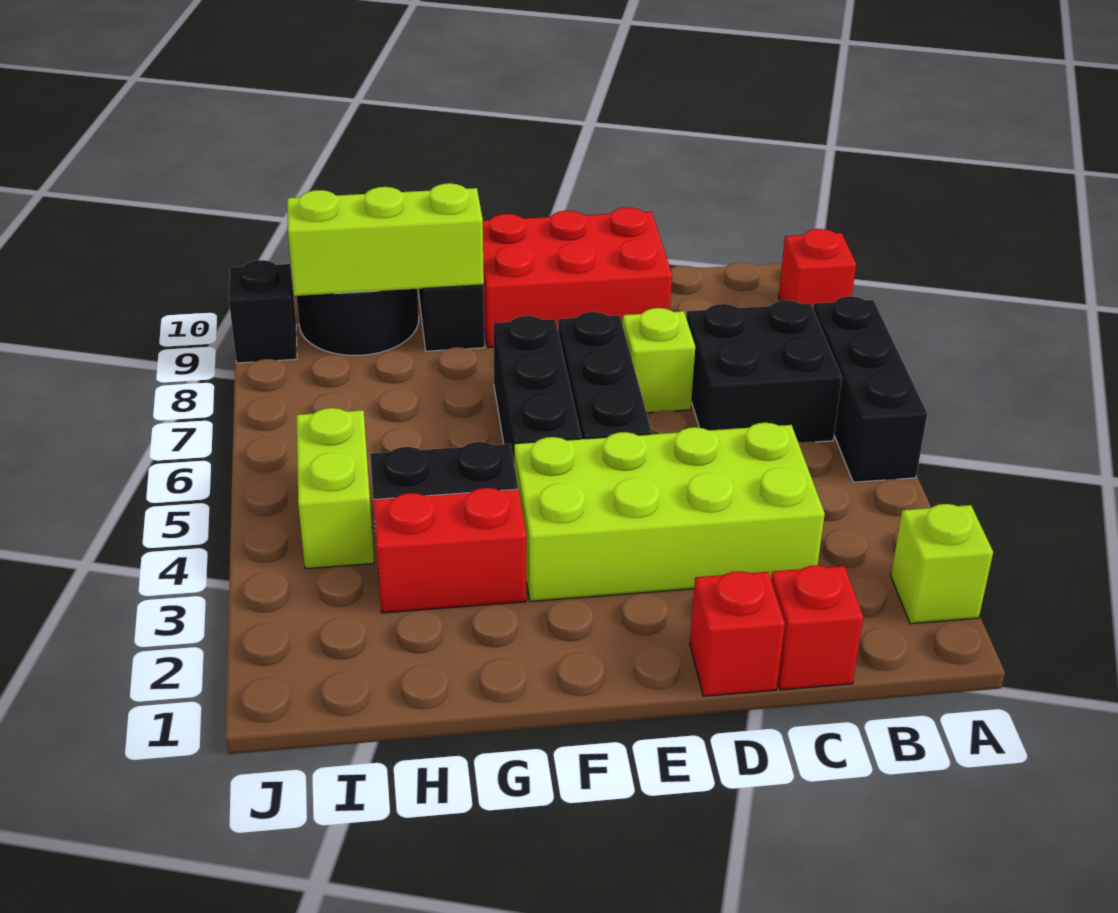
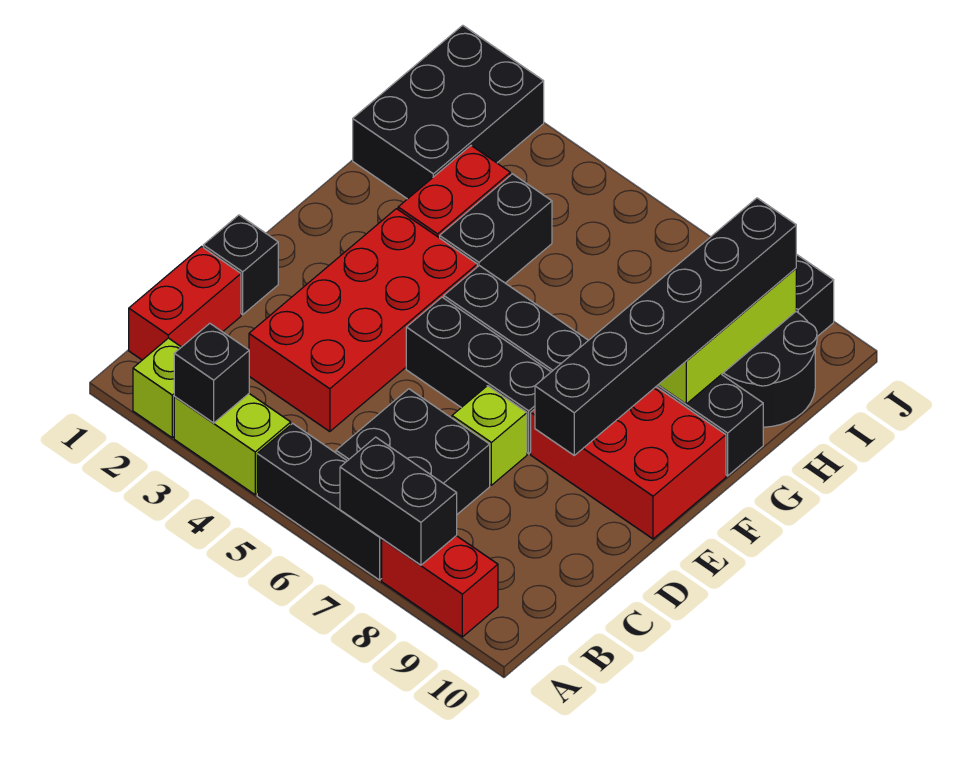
none -> black brick A3 level 2
none -> black brick A7:A8 level 2
red brick A9 level 1 -> red brick A8:A9 level 1
red brick C1 level 1 -> red brick B1:C1 level 1
lime brick C3:F4 level 1 -> red brick C3:F4 level 1
red brick D1 level 1 -> black brick D1 level 1
red brick D9:F10 level 1 -> red brick E8:F10 level 1
none -> black brick D9:I9 level 3
none -> black brick H1:J2 level 1
lime brick I4:I5 level 1 -> lime brick A3:A4 level 1

